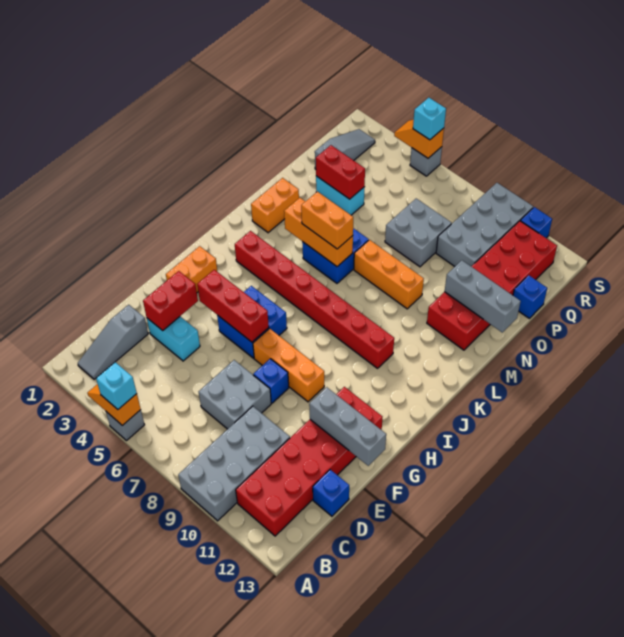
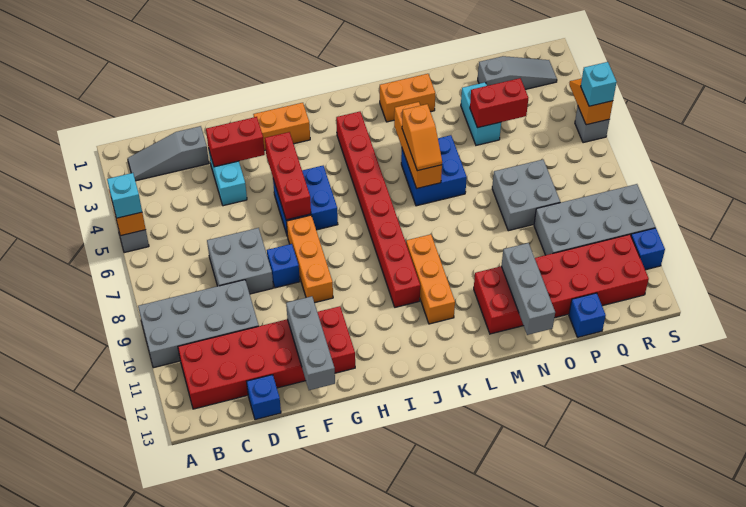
orange brick L5:L6 level 3 -> orange slope L5:L6 level 3 top 5
orange brick M7:M9 level 1 -> orange brick K9:K11 level 1
red brick O3:O4 level 2 -> red brick O4:P4 level 2

